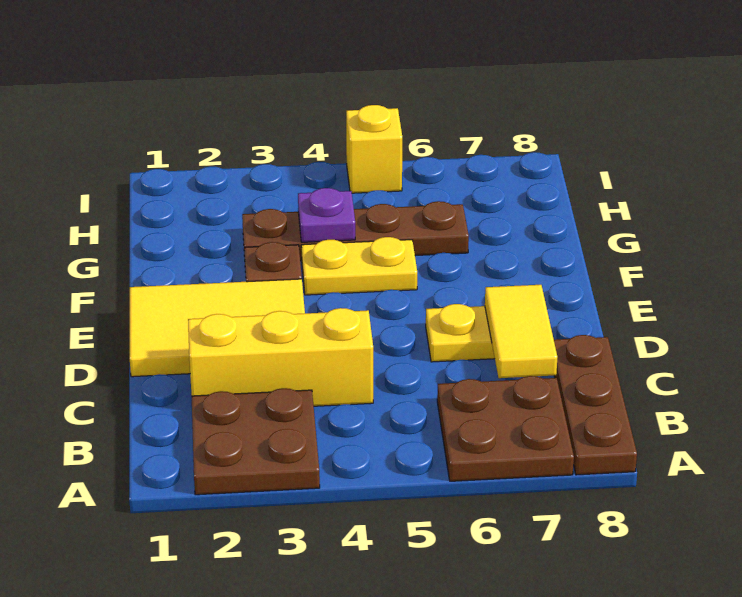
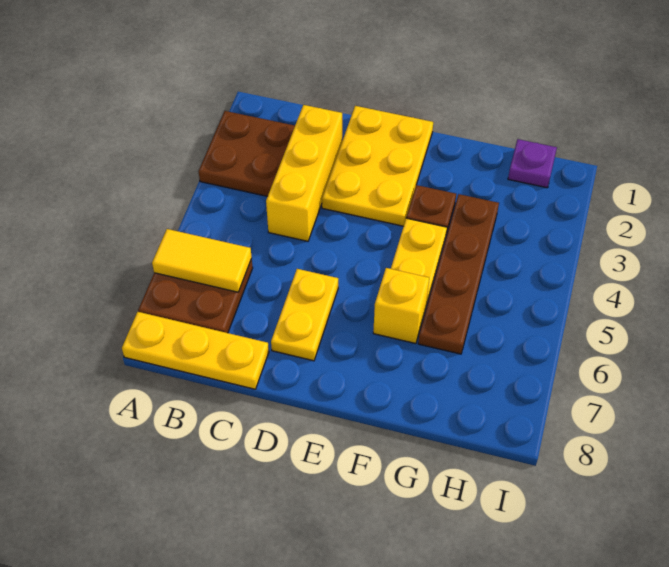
brown plate A8:C8 level 1 -> yellow plate A8:C8 level 1
yellow tile C7:D7 level 2 -> yellow tile A6:B6 level 2
yellow tile D1:E3 level 1 -> yellow plate D1:E3 level 1
purple plate G4 level 2 -> purple plate H1 level 1
yellow brick I5 level 1 -> yellow brick F6 level 1

